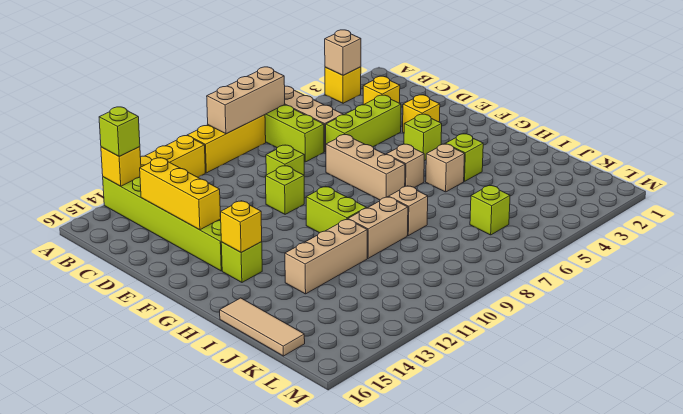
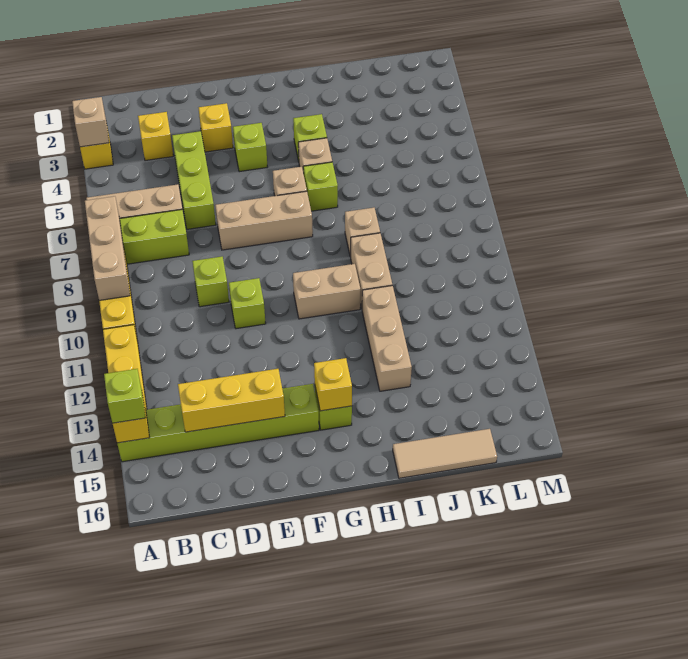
lime brick G10:H10 level 1 -> tan brick G10:H10 level 1
lime brick K6 level 1 -> lime brick H6 level 1

